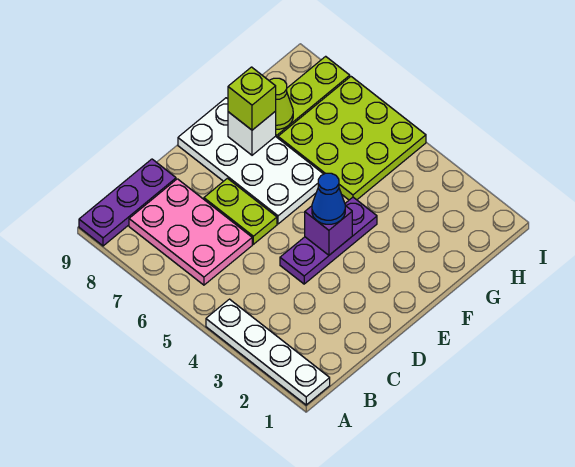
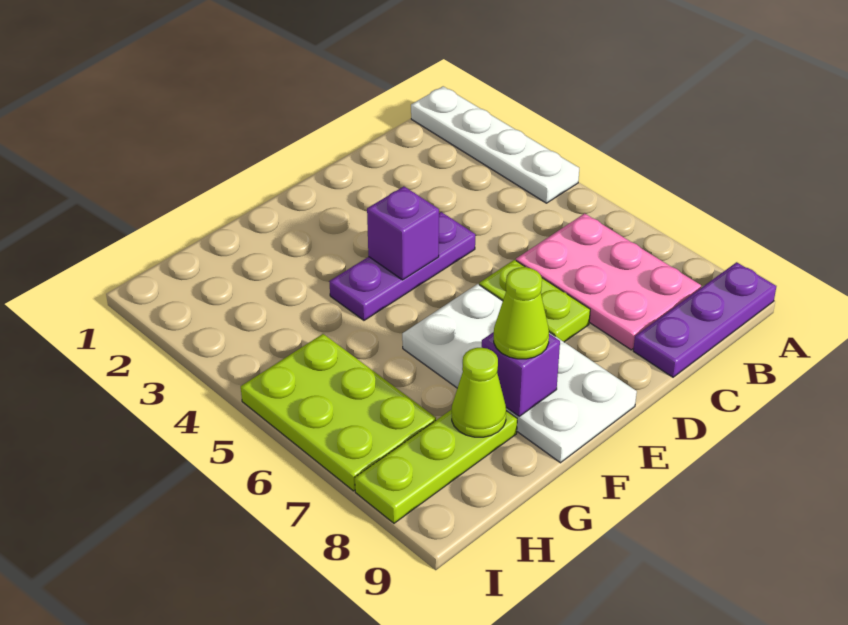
blue cone E4 level 3 -> none
white brick F8 level 2 -> purple brick F8 level 2
lime brick F8 level 3 -> lime cone F8 level 3
lime plate G5:I7 level 1 -> lime plate H5:I7 level 1

